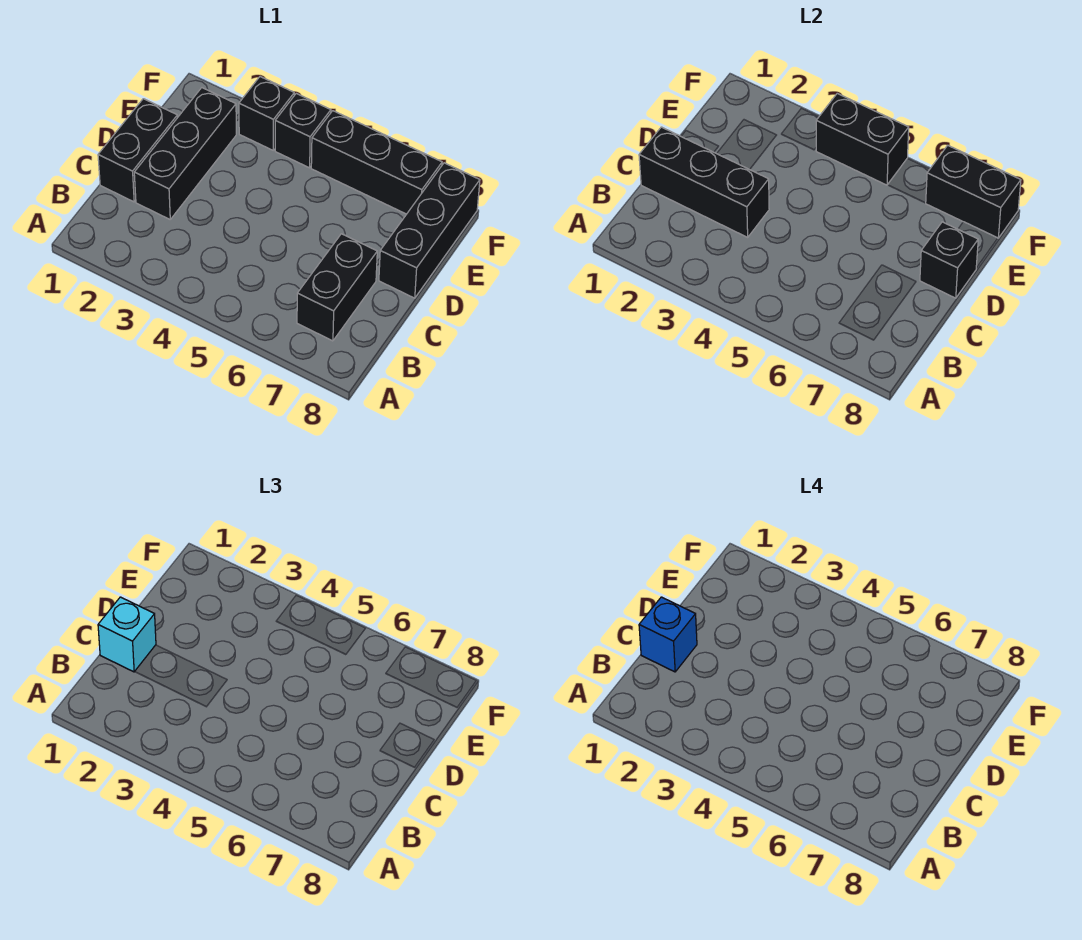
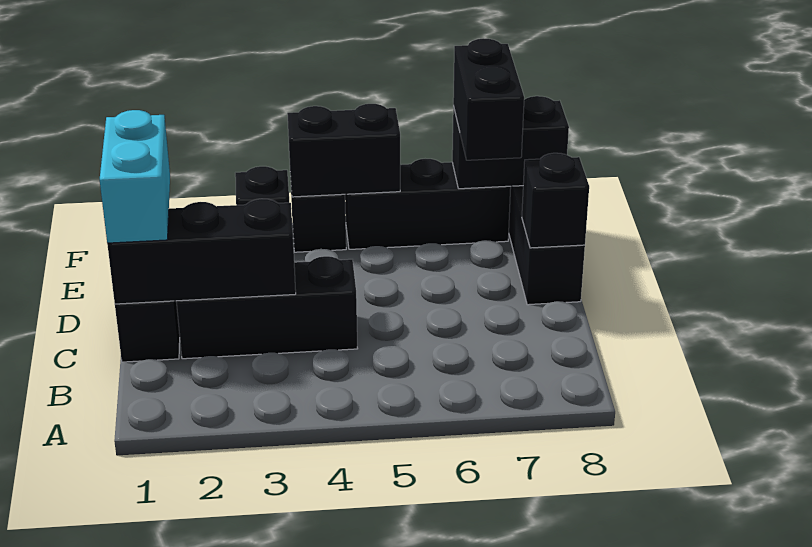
black brick B7:C7 level 1 -> black brick E7:F7 level 3
cyan brick C1 level 3 -> cyan brick C1:D1 level 3
blue brick C1 level 4 -> none
black brick C2:E2 level 1 -> black brick C2:C4 level 1

